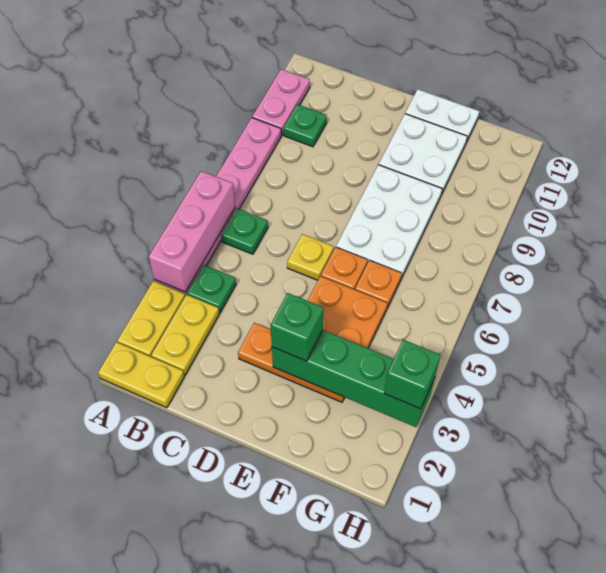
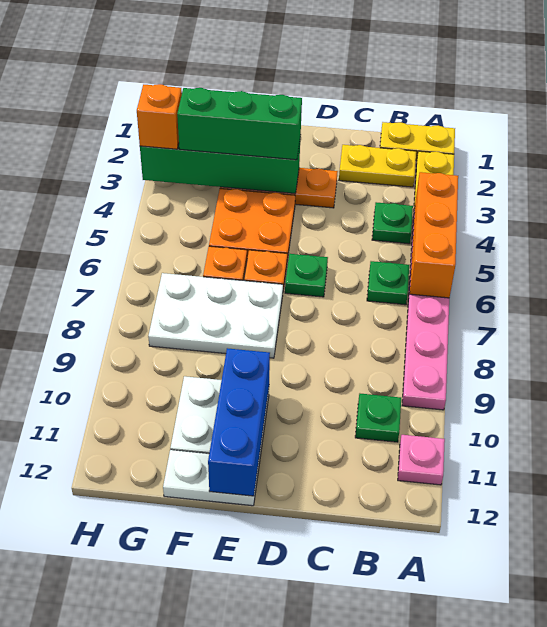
pink brick A4:A6 level 2 -> orange brick A4:A6 level 2
pink plate A10:A11 level 1 -> pink plate A11 level 1
yellow plate B2:B3 level 1 -> yellow plate B2:C2 level 1
yellow plate D6 level 1 -> green plate D6 level 1
green brick E3 level 3 -> green brick E3:G3 level 3
white plate E7:F9 level 1 -> white plate E7:G8 level 1
none -> blue brick E10:E12 level 2
green brick H3 level 3 -> orange brick H3 level 3

